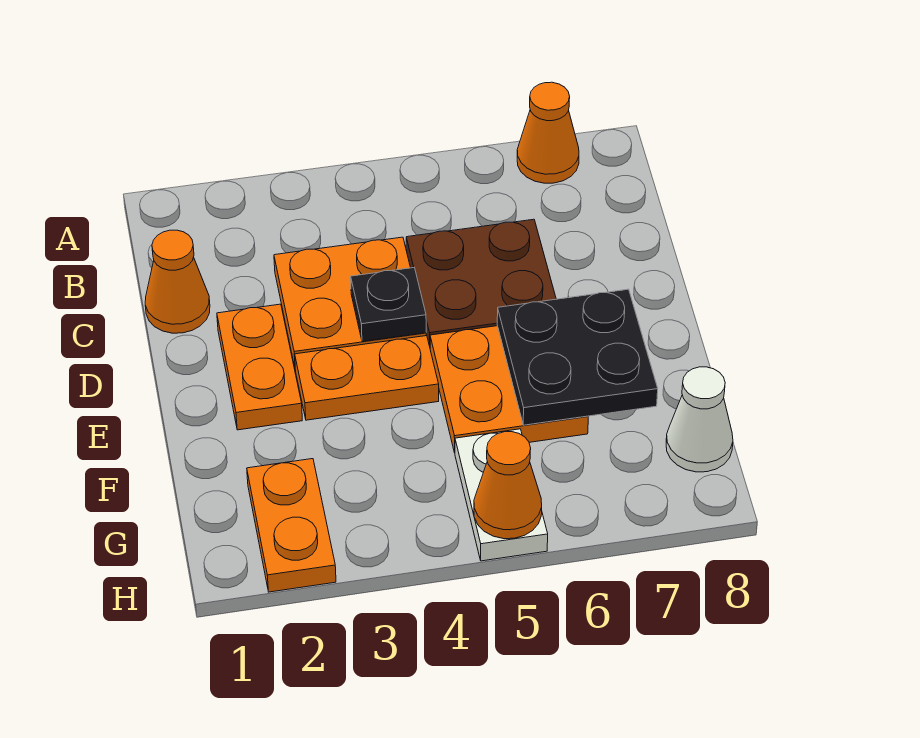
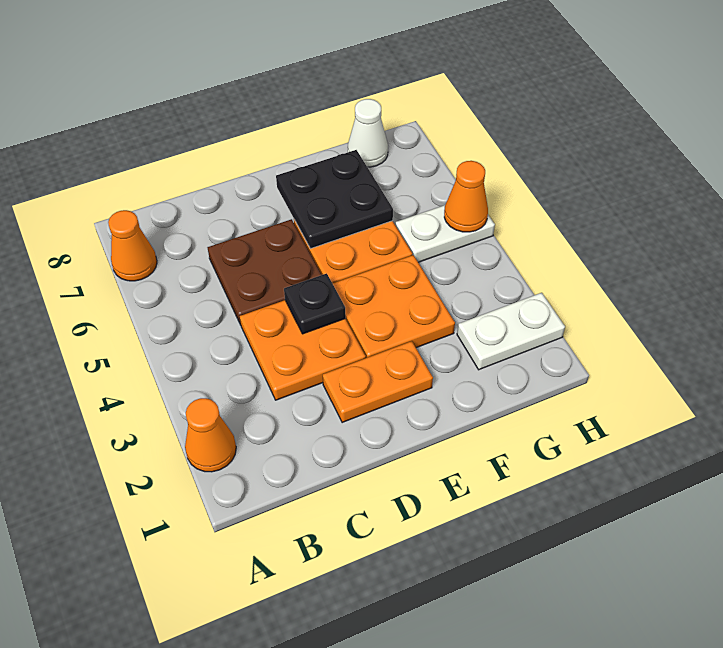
orange cone C1 level 1 -> orange cone A2 level 1
orange plate E3:E4 level 1 -> orange plate E3:F4 level 1
orange plate G2:H2 level 1 -> white plate G2:H2 level 1

